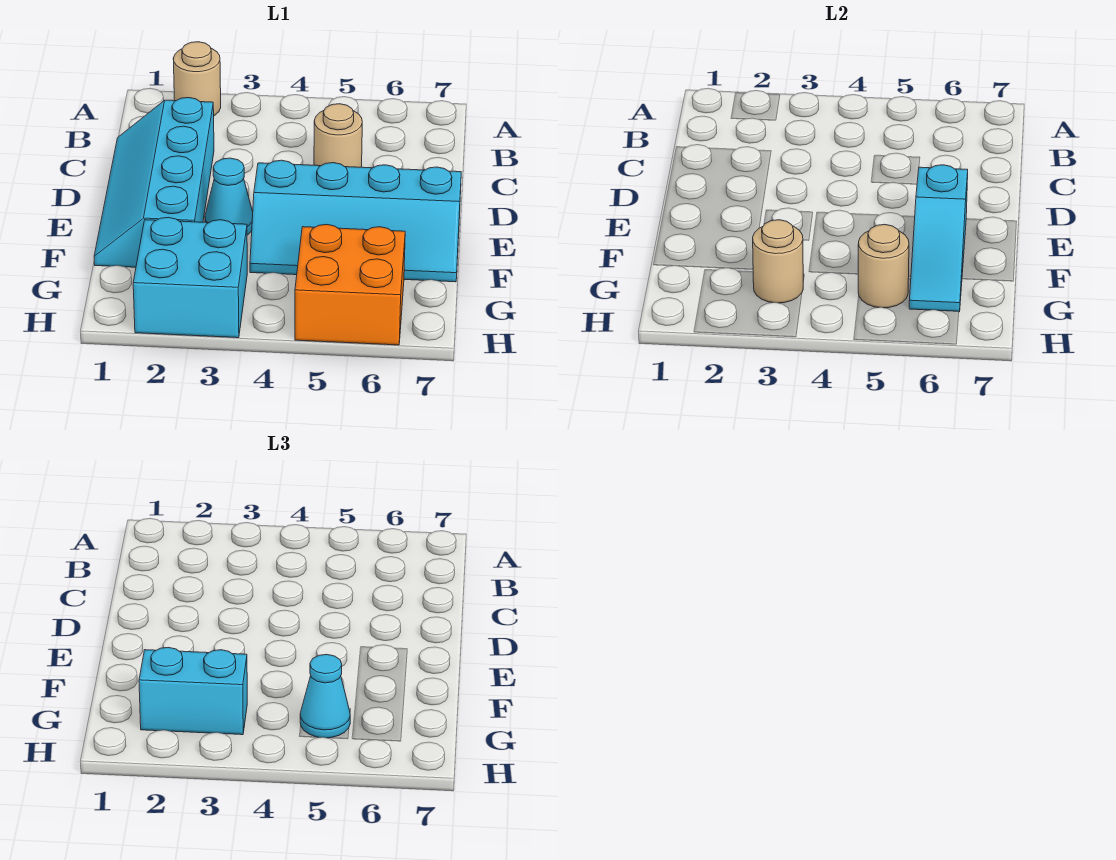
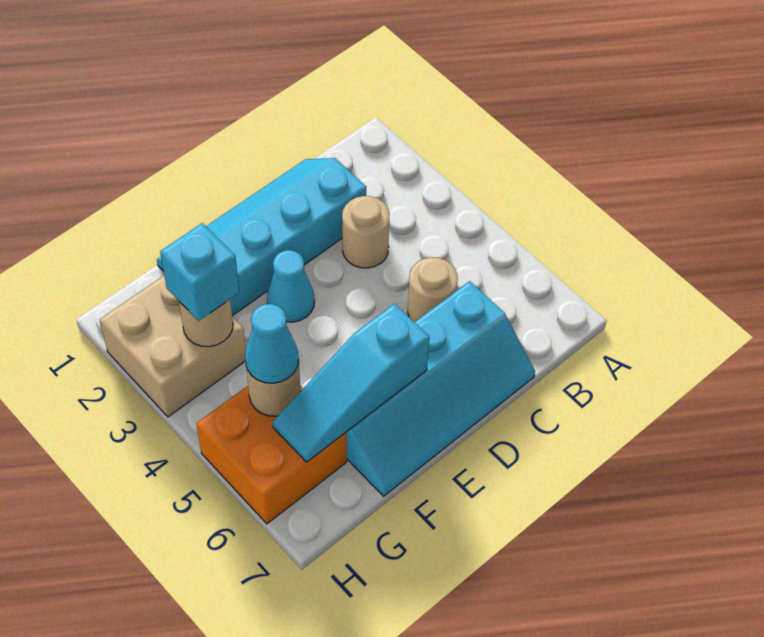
tan round brick A2 level 1 -> tan round brick C3 level 1
cyan slope E4:F7 level 1 top E -> cyan slope C6:F7 level 1 top 6
cyan brick G2:H3 level 1 -> tan brick G2:H3 level 1
cyan brick G2:G3 level 3 -> cyan brick G3 level 3

